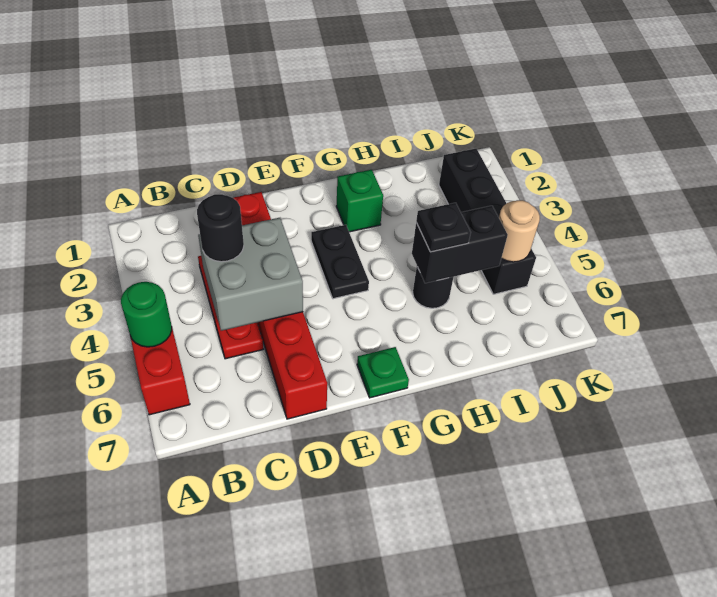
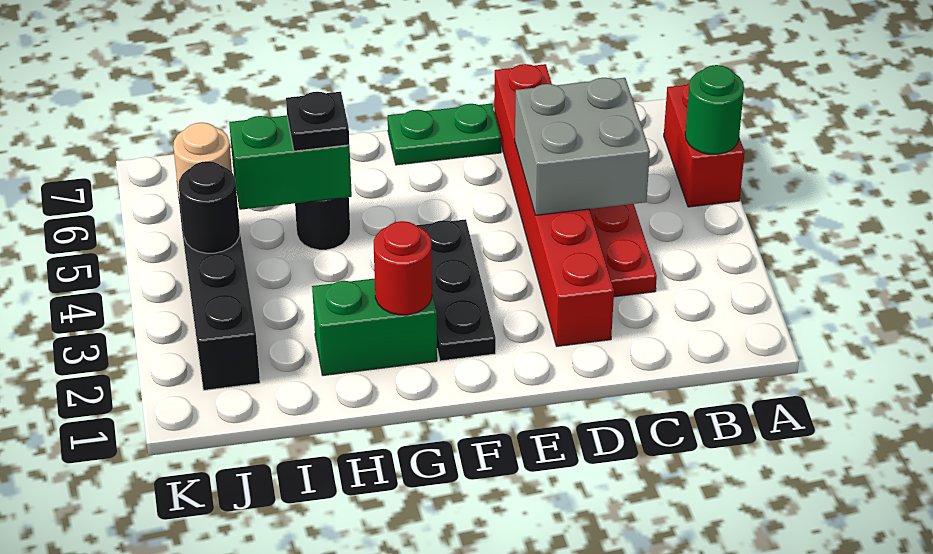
black round brick C4 level 3 -> black round brick J4 level 2
black plate F3:F4 level 1 -> black plate F2:F4 level 1
green plate F7 level 1 -> green plate E7:F7 level 1
green brick G2 level 1 -> green brick G2:H2 level 1
none -> red round brick G2 level 2
black brick H5:I5 level 2 -> green brick H5:I5 level 2

